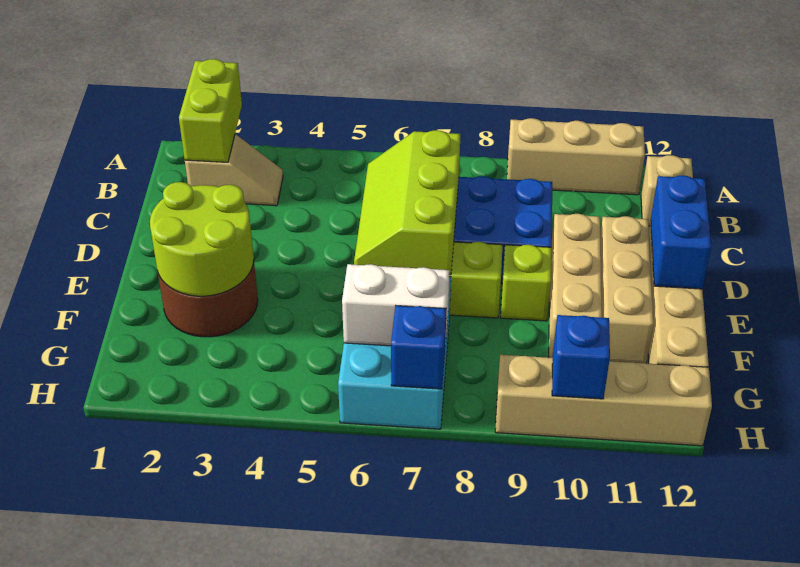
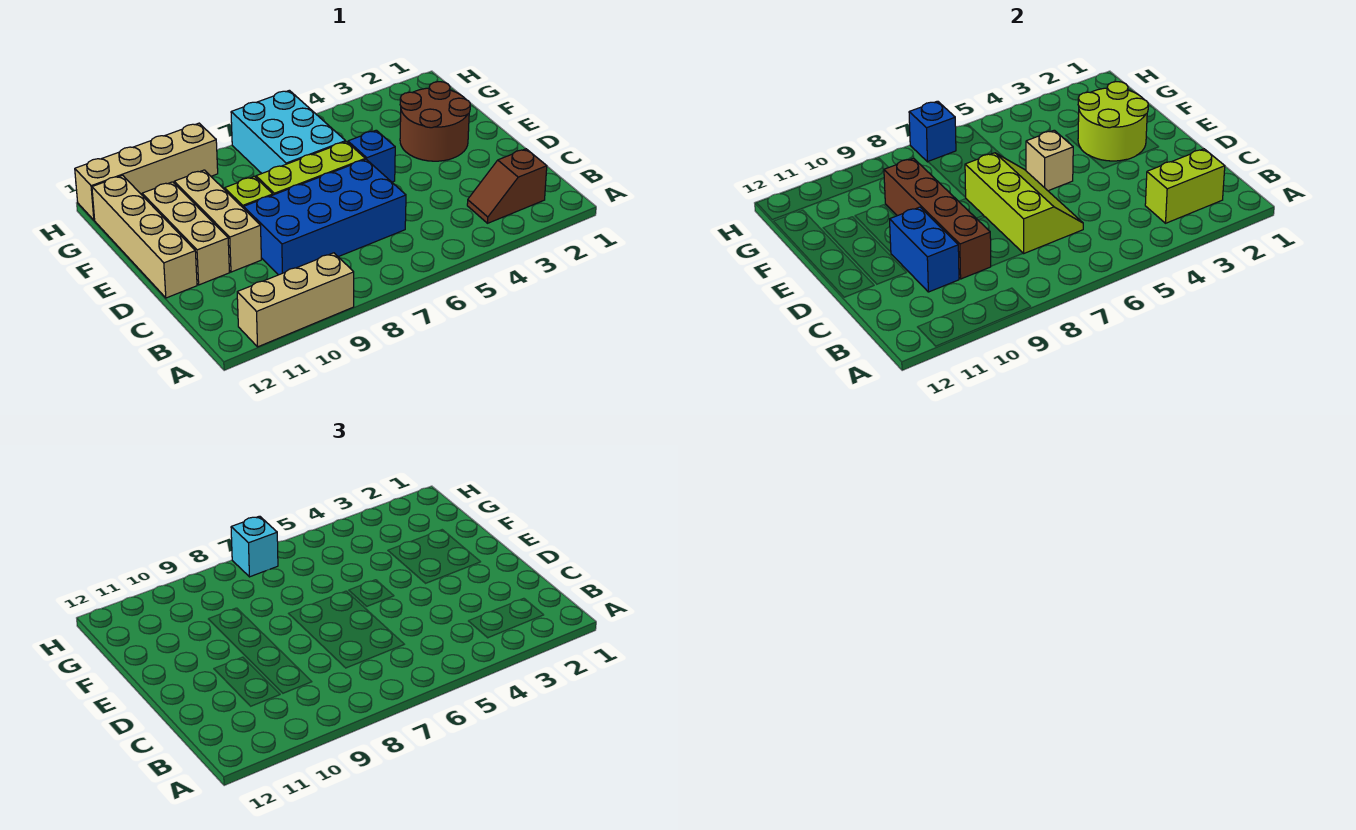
lime brick A2:B2 level 2 -> lime brick B2:B3 level 2
tan slope B2:B3 level 1 top 2 -> brown slope B2:B3 level 1 top 2
tan brick B12 level 1 -> tan brick E5 level 2
none -> brown brick C9:F9 level 2
blue brick D12:E12 level 2 -> blue brick C10:D10 level 2
white brick G6:G7 level 2 -> none
none -> cyan brick H7 level 3
blue brick H10 level 2 -> blue brick E5 level 1

